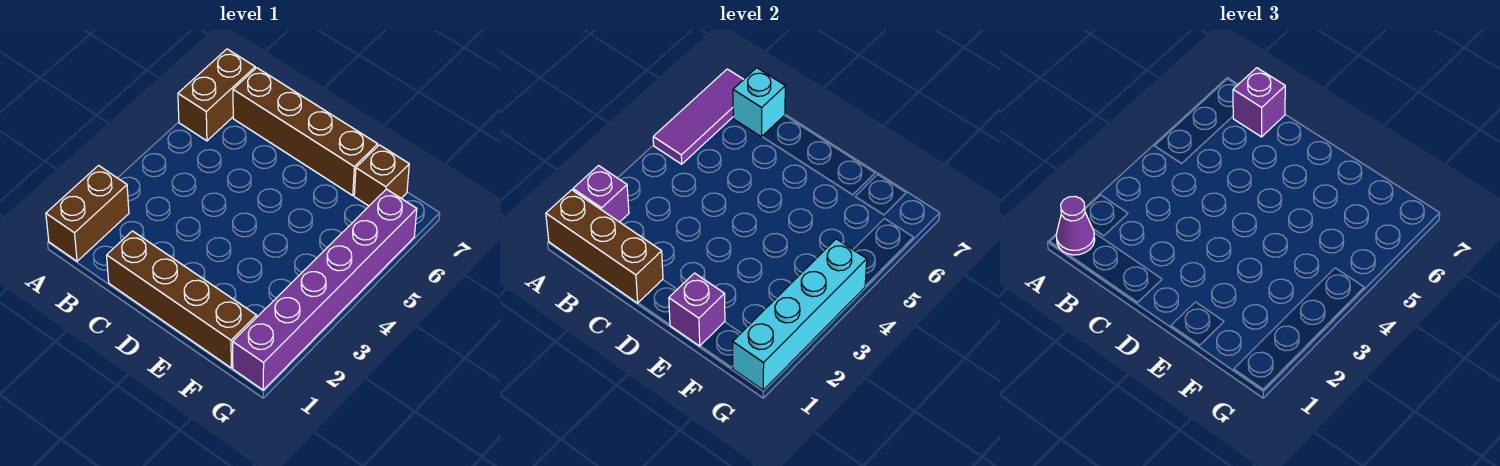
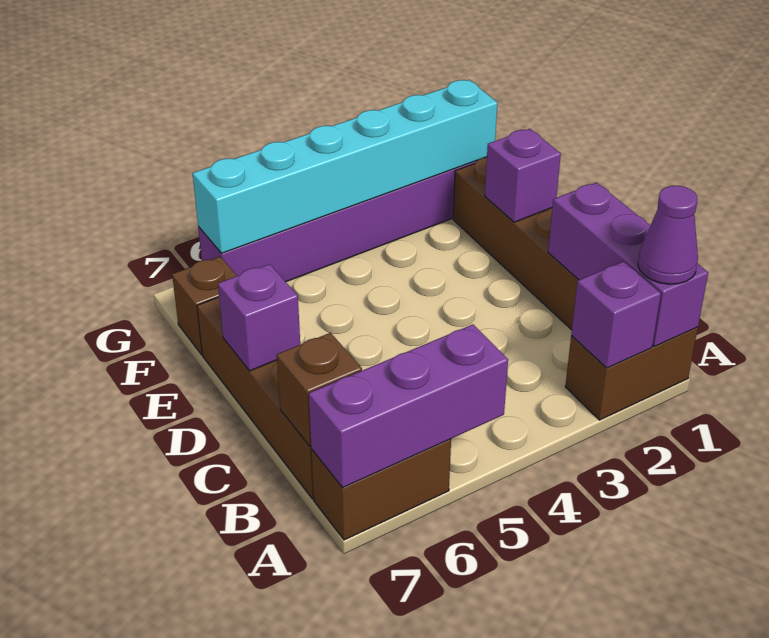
brown brick A1:C1 level 2 -> purple brick A1:C1 level 2
purple tile A5:A7 level 2 -> purple brick A5:A7 level 2
cyan brick B7 level 2 -> brown brick B7 level 2
purple brick B7 level 3 -> purple brick D7 level 2
cyan brick G1:G4 level 2 -> cyan brick G1:G6 level 2

